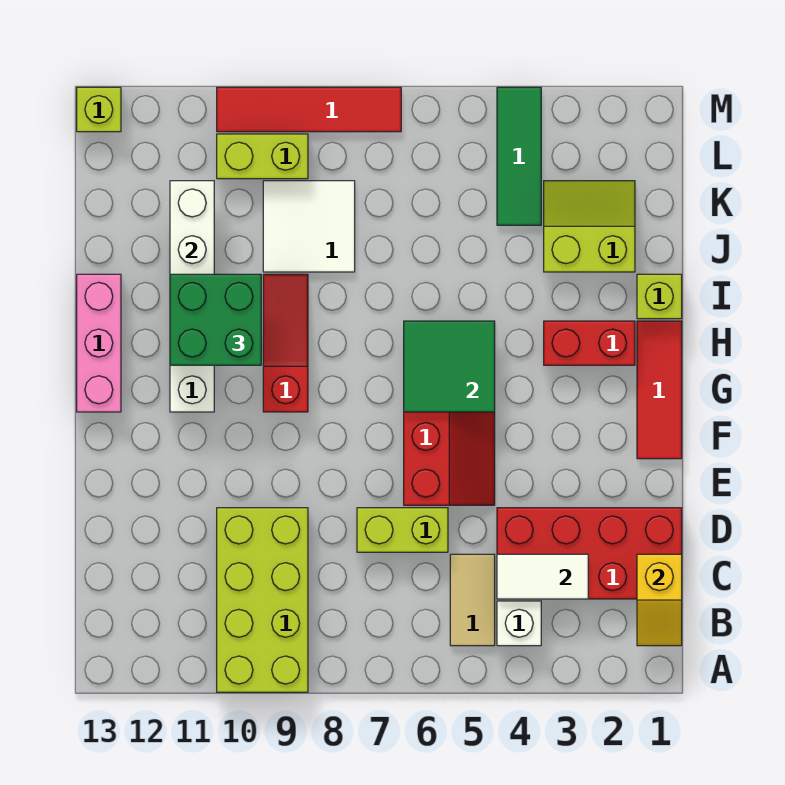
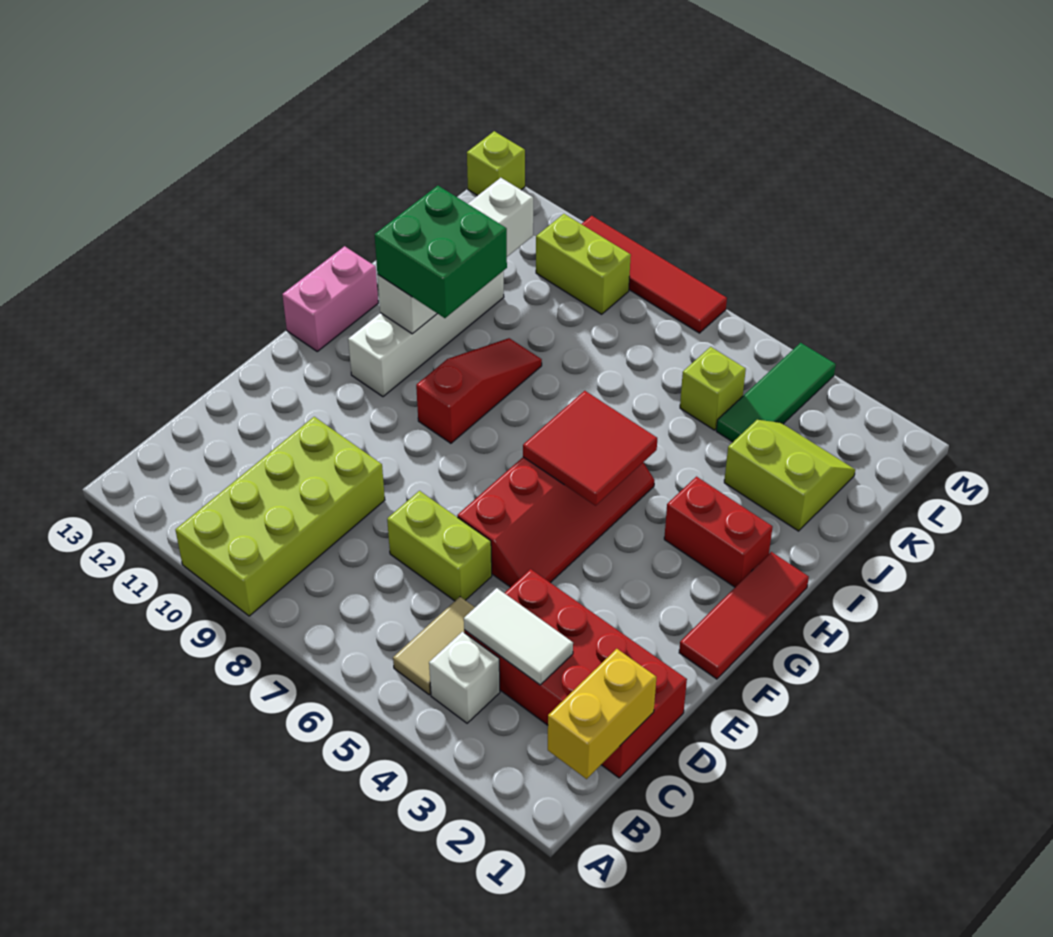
yellow slope B1:C1 level 2 top C -> yellow brick B1:C1 level 2
green tile G5:H6 level 2 -> red tile G5:H6 level 2
pink brick G13:I13 level 1 -> pink brick G13:H13 level 1
lime brick I1 level 1 -> lime brick K5 level 1
white tile J8:K9 level 1 -> none

